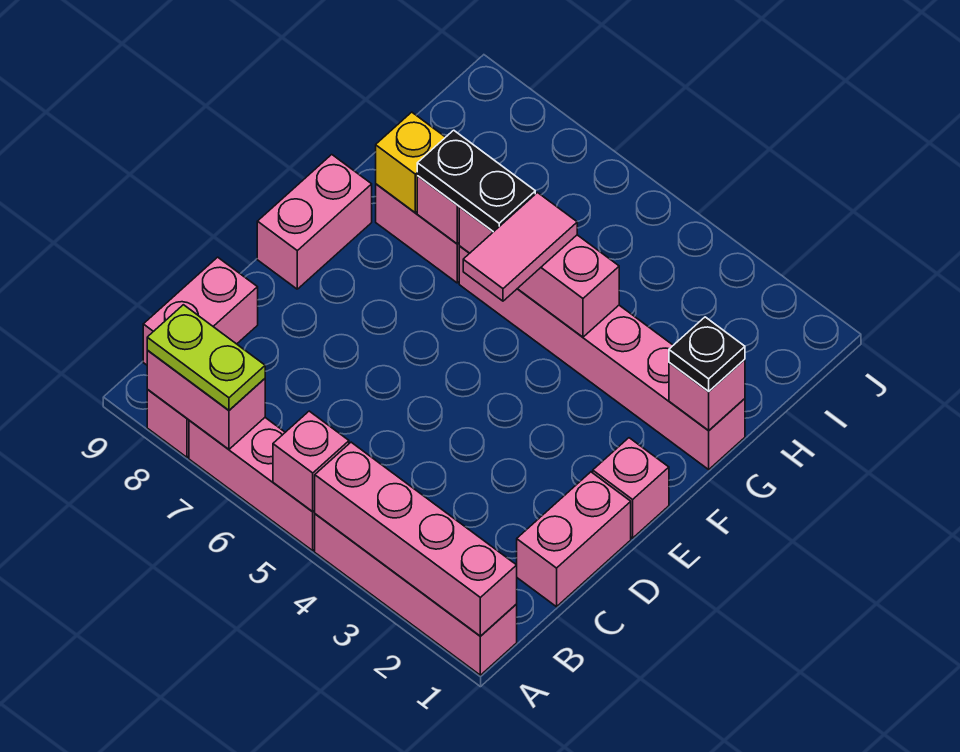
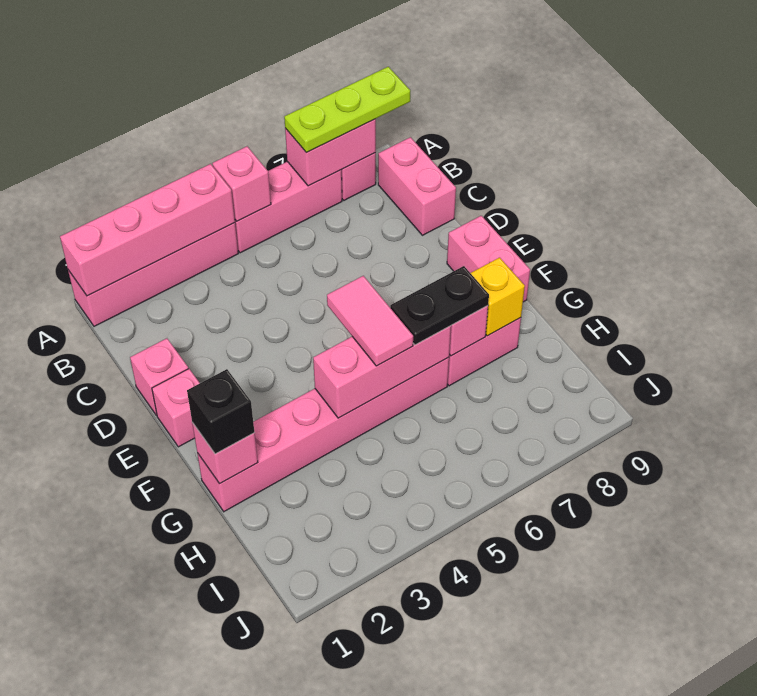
lime plate A7:A8 level 3 -> lime plate A7:A9 level 3
pink brick C1:D1 level 1 -> pink brick D1 level 1
black plate G1 level 3 -> black brick G1 level 3

